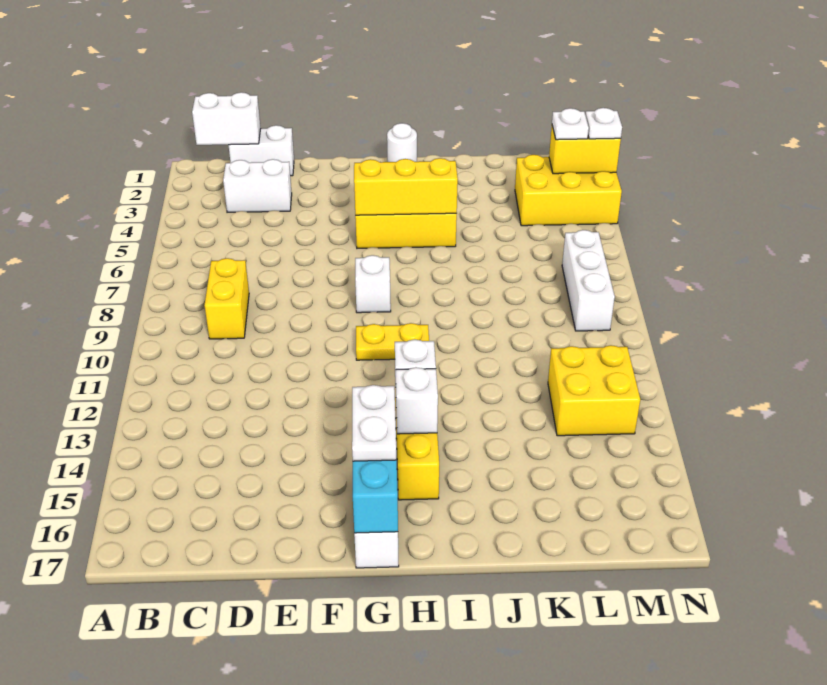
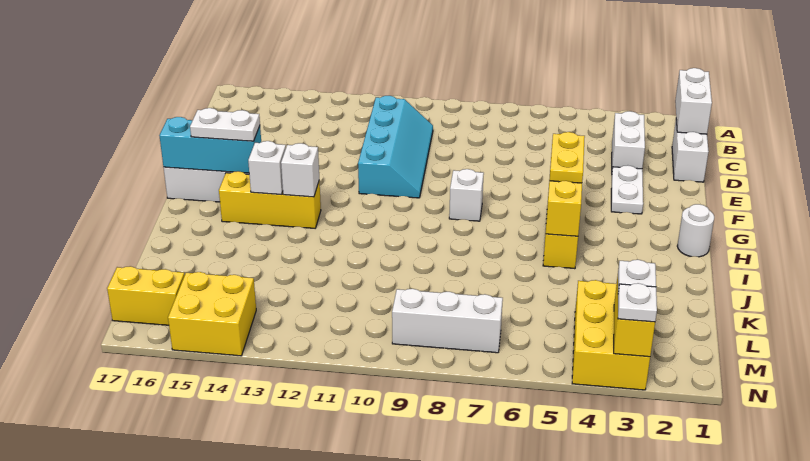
yellow brick C8:C9 level 1 -> yellow brick M16:M17 level 1
none -> cyan slope C10:F11 level 1 top 11
none -> white plate E3:F3 level 1
yellow plate G10:H10 level 1 -> yellow plate G5:H5 level 3
yellow brick L12:M13 level 1 -> yellow brick M14:N15 level 1

